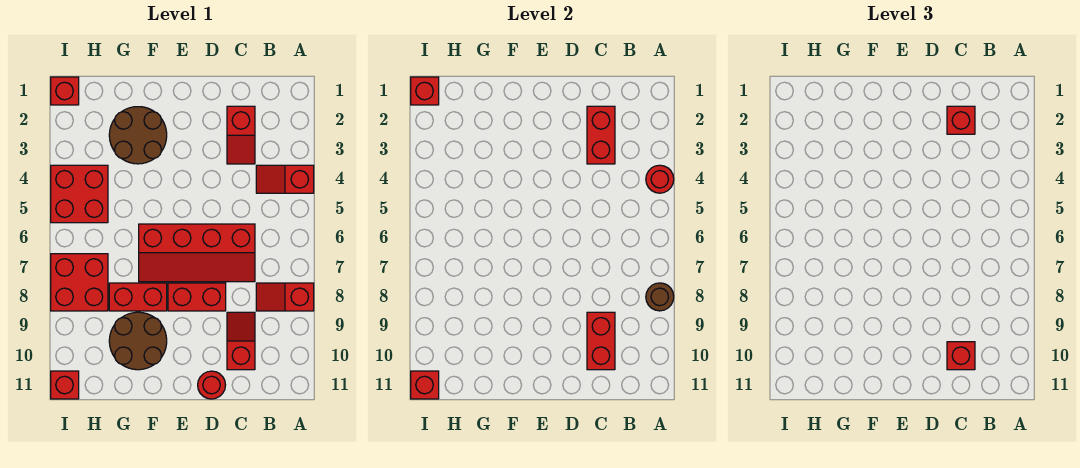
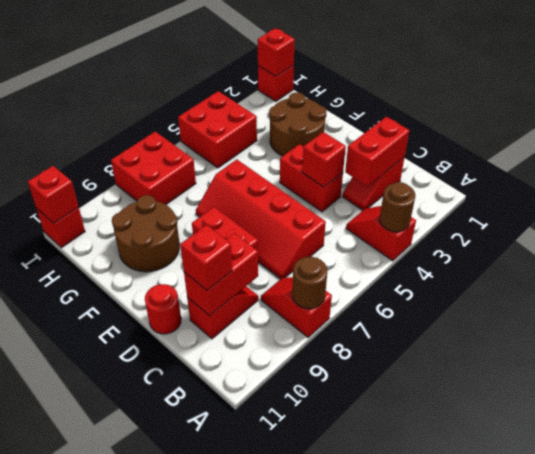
red round brick A4 level 2 -> brown round brick A4 level 2
red brick C2 level 3 -> red brick D4 level 2
red brick F8:G8 level 1 -> red brick D4:E4 level 1

